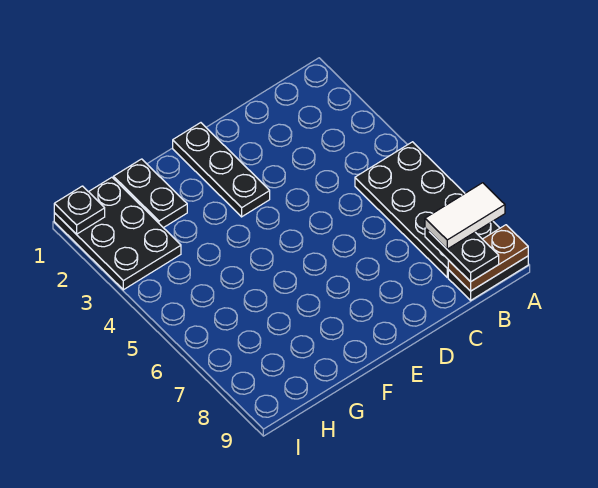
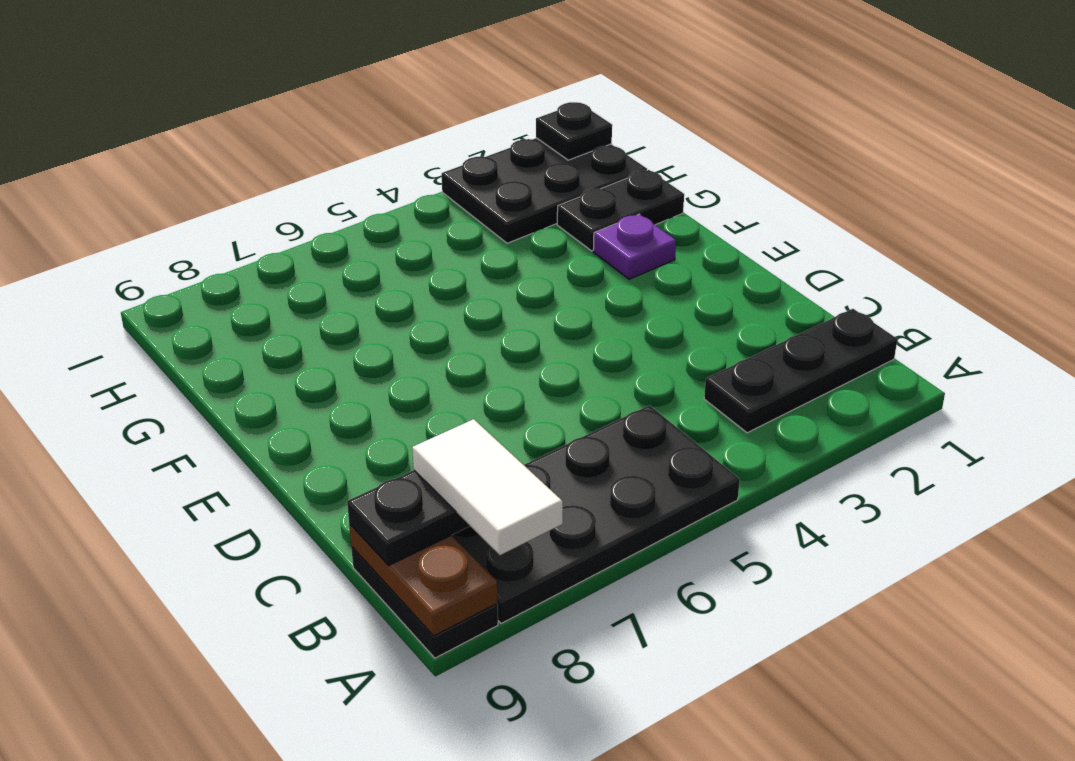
black plate E1:E3 level 1 -> black plate B1:B3 level 1
none -> purple plate F2 level 1

